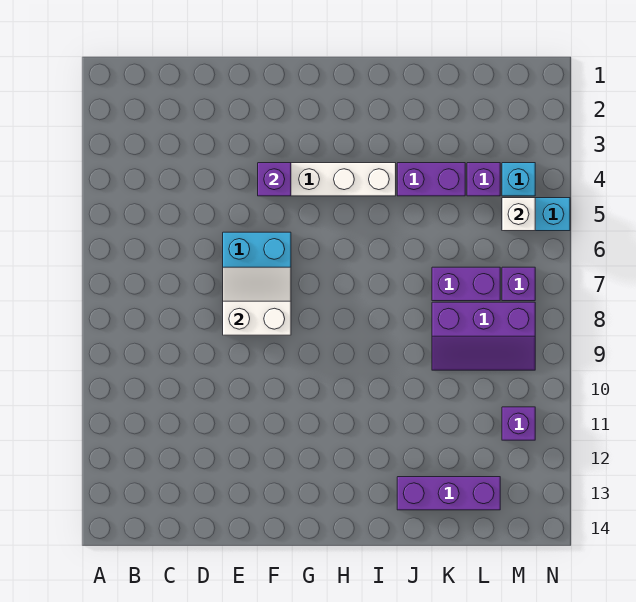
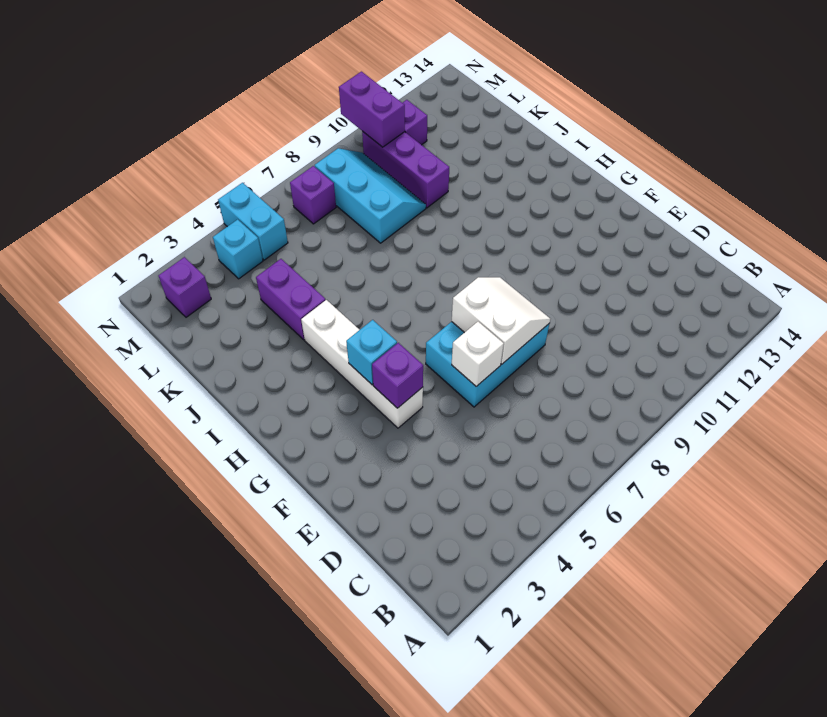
white slope E7:F8 level 2 top 8 -> white slope E7:F8 level 2 top 7
none -> cyan brick G4 level 2
purple brick J13:L13 level 1 -> purple brick K10:M10 level 1
purple brick K7:L7 level 1 -> purple brick M10:N10 level 2
purple slope K8:M9 level 1 top 8 -> cyan slope K8:M9 level 1 top 8
purple brick L4 level 1 -> purple brick M2 level 1
white brick M5 level 2 -> white brick E6 level 2

